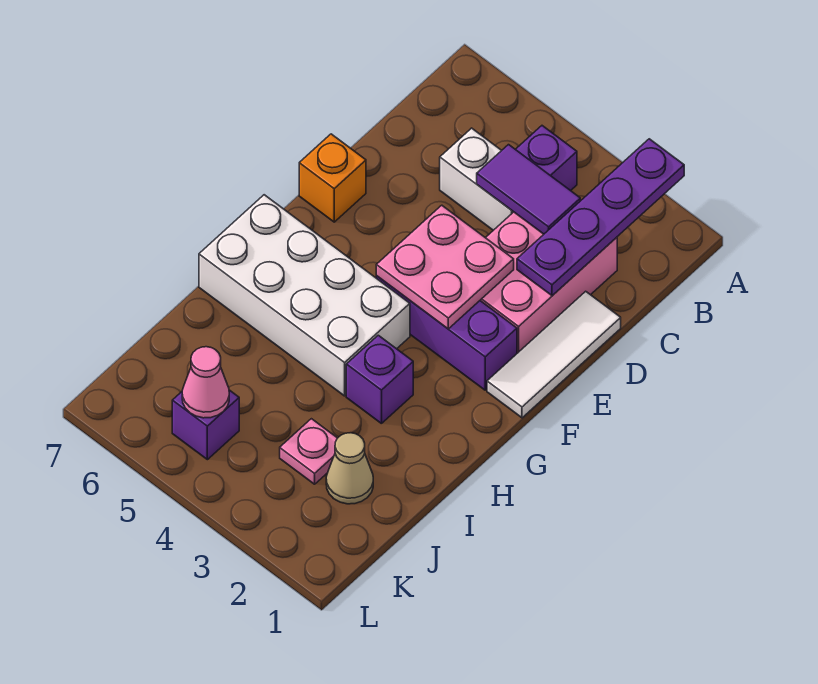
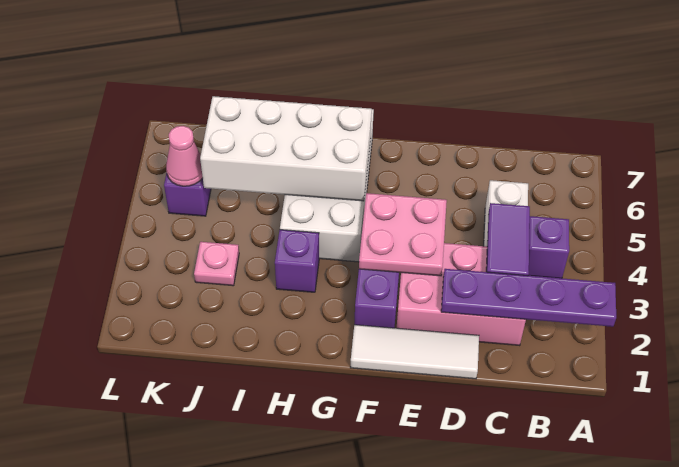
orange brick E7 level 1 -> none
none -> white brick G5:J6 level 2
tan cone J2 level 1 -> none

